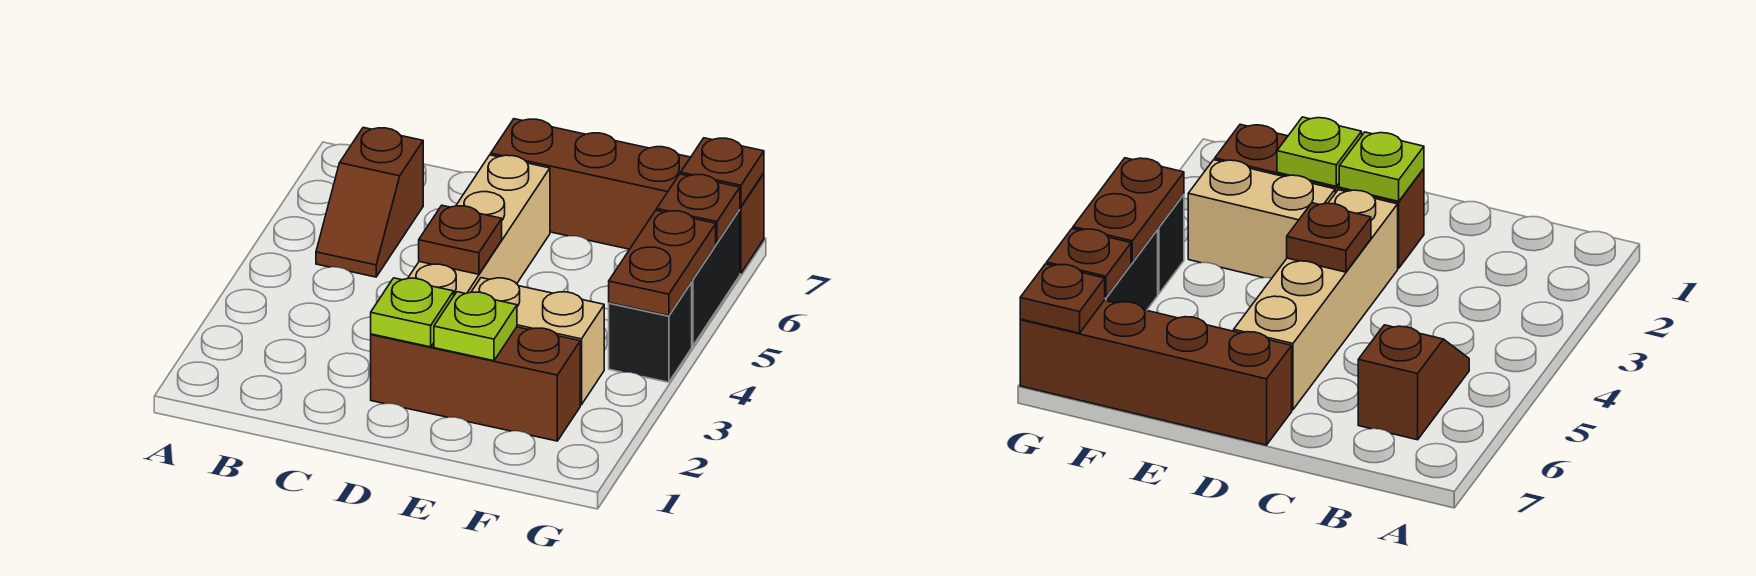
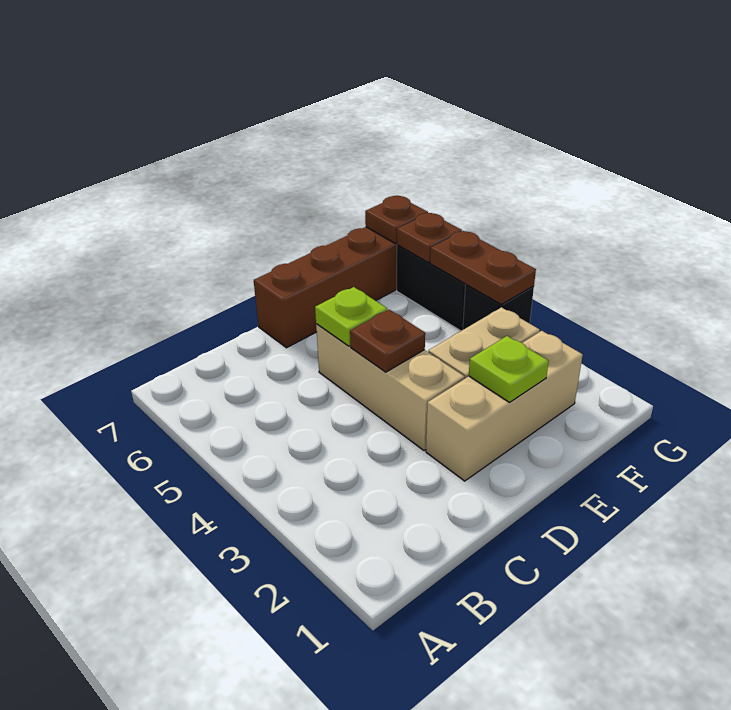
brown slope B5:B6 level 1 top 6 -> none
brown brick D2:F2 level 1 -> tan brick D2:F2 level 1
lime plate D2 level 2 -> lime plate D5 level 2
tan brick D3:D6 level 1 -> tan brick D3:D5 level 1

